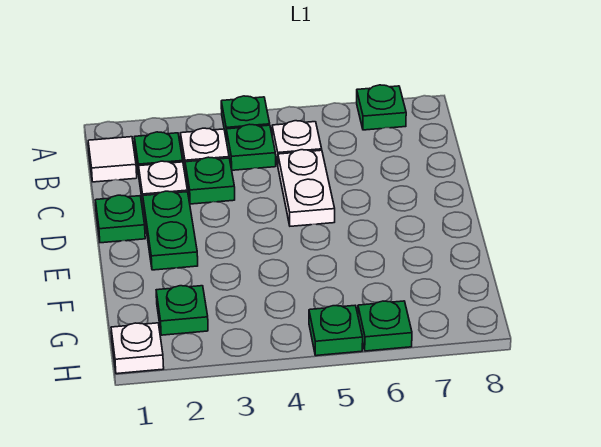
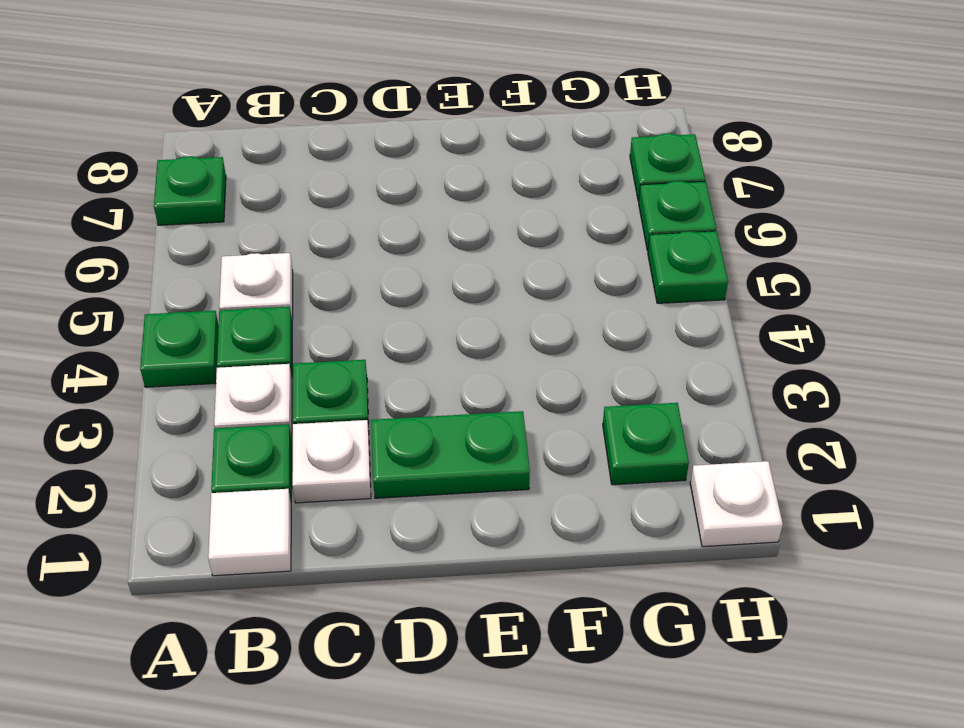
white plate C5:D5 level 1 -> none
green plate D1 level 1 -> green plate H7 level 1

